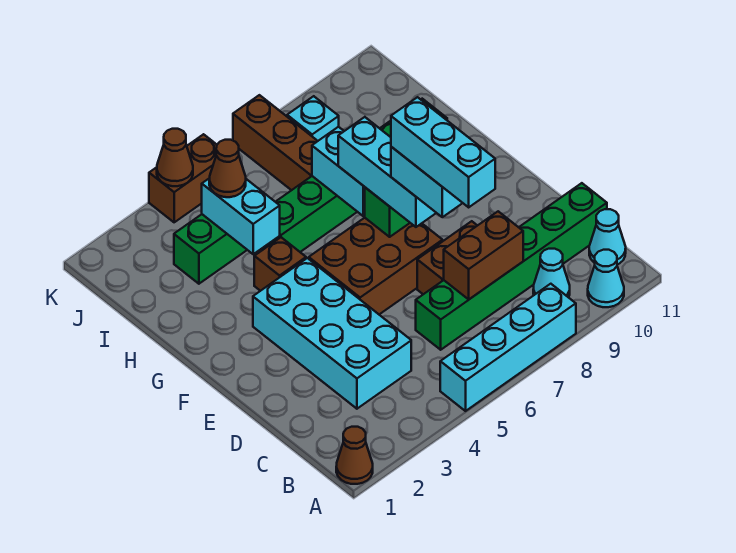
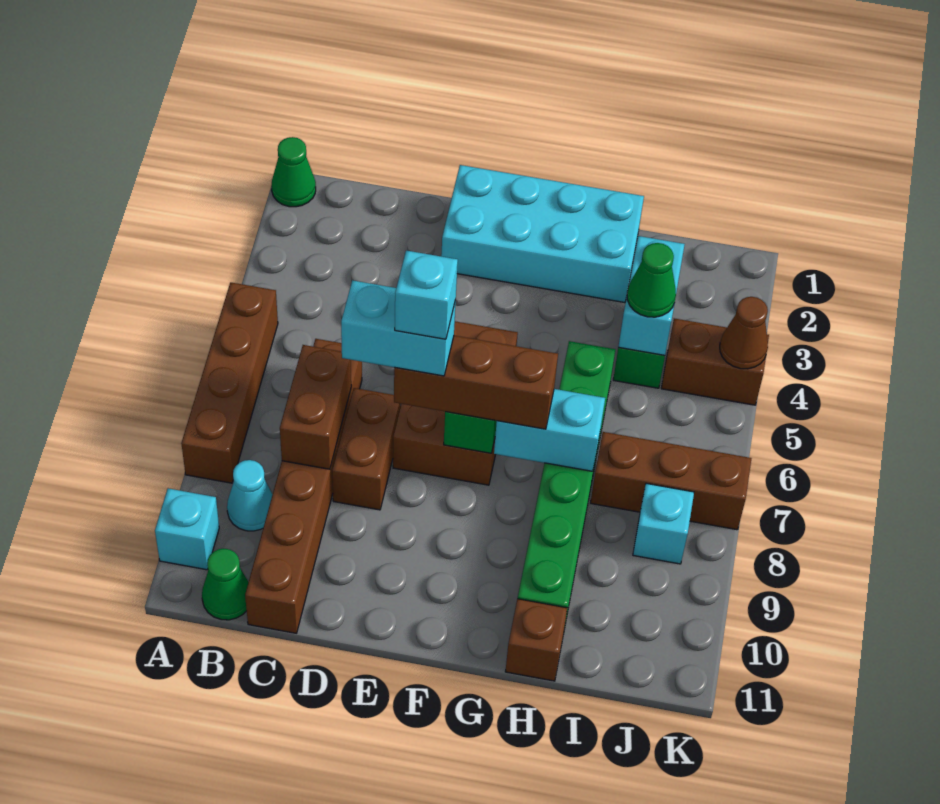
brown cone A1 level 1 -> green cone A1 level 1
cyan brick A5:A8 level 1 -> brown brick A5:A8 level 1
cyan cone A10 level 1 -> cyan brick A10 level 1
cyan cone B11 level 1 -> green cone B11 level 1
cyan brick C3:F4 level 1 -> cyan brick E1:H2 level 1
green brick C6:C11 level 1 -> brown brick C6:C11 level 1
cyan brick C7:E7 level 5 -> cyan brick E7 level 5
cyan brick E7:G7 level 3 -> brown brick E7:G7 level 3
brown brick G4 level 1 -> brown brick H11 level 1
cyan brick H4:I4 level 2 -> cyan brick I3:I4 level 2
brown cone I4 level 3 -> green cone I4 level 3
brown brick K4:K5 level 1 -> brown brick J4:K4 level 1

